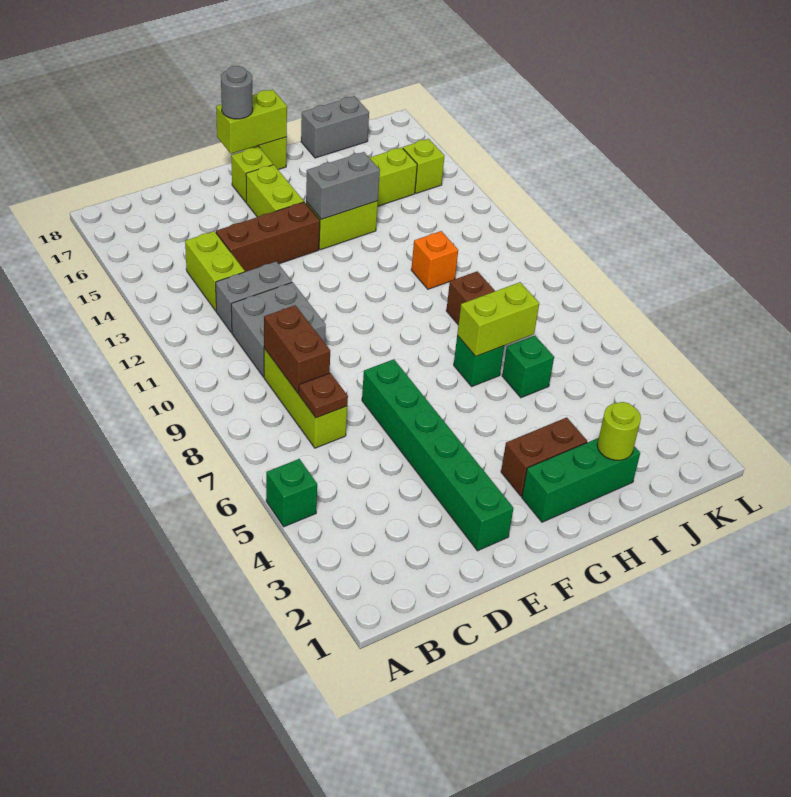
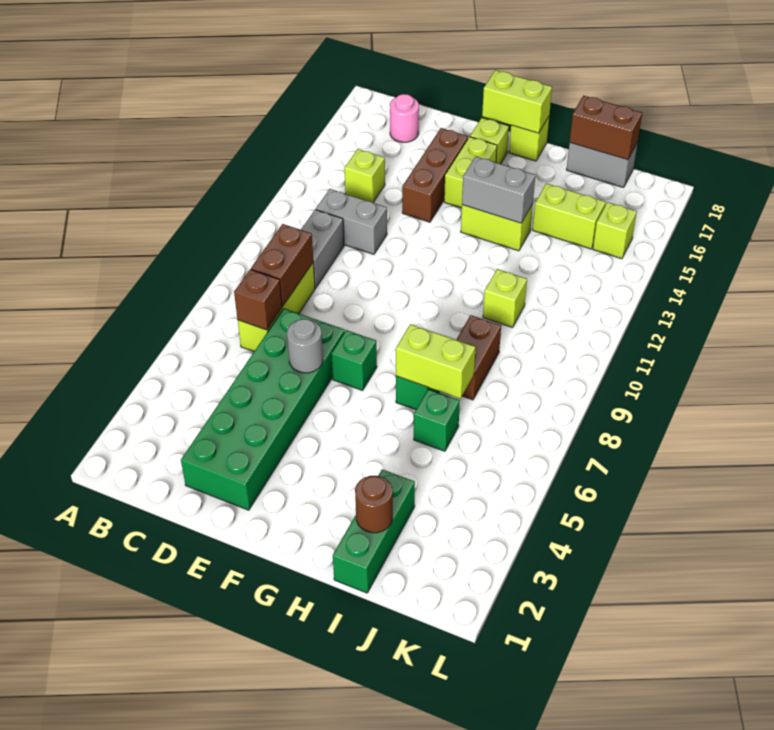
green brick A5 level 1 -> green brick F7 level 1
brown plate C7 level 2 -> brown brick C7 level 2
grey brick C10:D11 level 1 -> grey brick C10:C11 level 1
lime brick C13:C14 level 1 -> lime brick C14 level 1
none -> pink round brick C17 level 1
brown brick D14:F14 level 1 -> brown brick E14:E16 level 1
green brick E2:E7 level 1 -> green brick D2:E7 level 1
grey round brick F18 level 3 -> grey round brick E6 level 2
green brick G2:I2 level 1 -> green brick I1:I3 level 1
brown brick G3:H3 level 1 -> brown brick I18:J18 level 2
lime round brick I2 level 2 -> brown round brick I2 level 2
orange brick I11 level 1 -> lime brick I11 level 1

